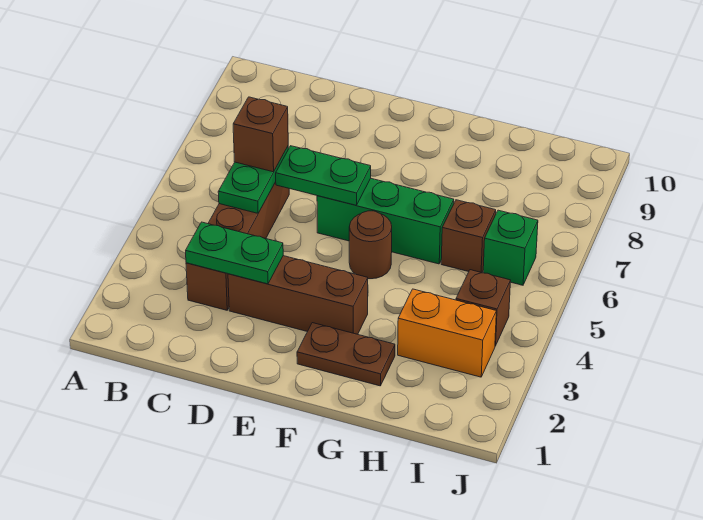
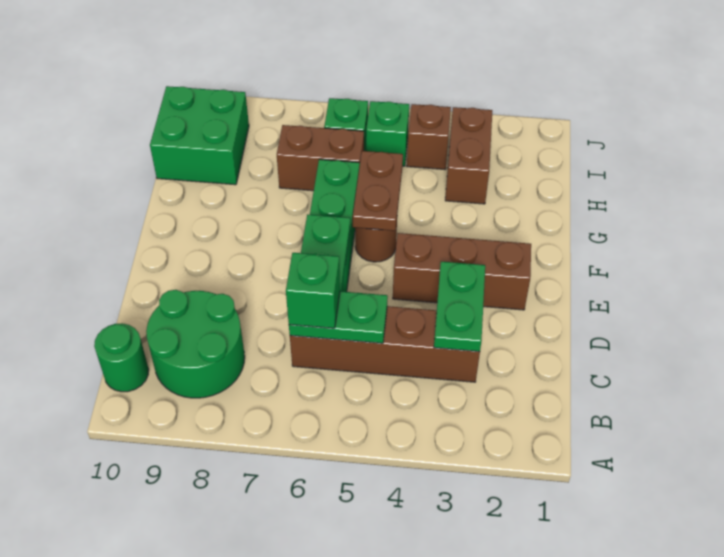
none -> green round brick B8:C9 level 1
none -> green round brick B10 level 1
brown brick C6 level 3 -> green brick C6 level 3
brown brick D3:F3 level 1 -> brown brick E2:E4 level 1
brown plate F2:G2 level 1 -> brown plate F5:G5 level 2
orange brick H3:I3 level 1 -> brown brick H3:I3 level 1
brown brick H6 level 1 -> brown brick H6:H7 level 1
none -> green brick H9:I10 level 1
none -> green brick I5 level 1

